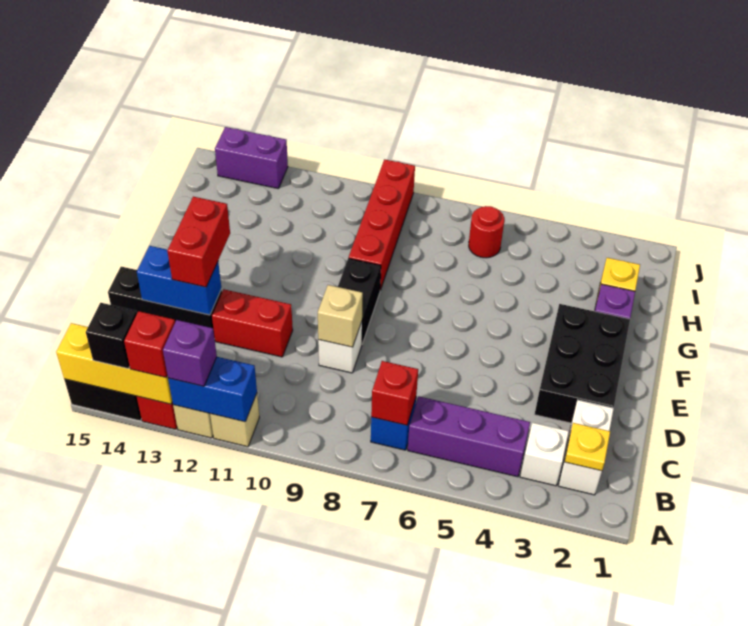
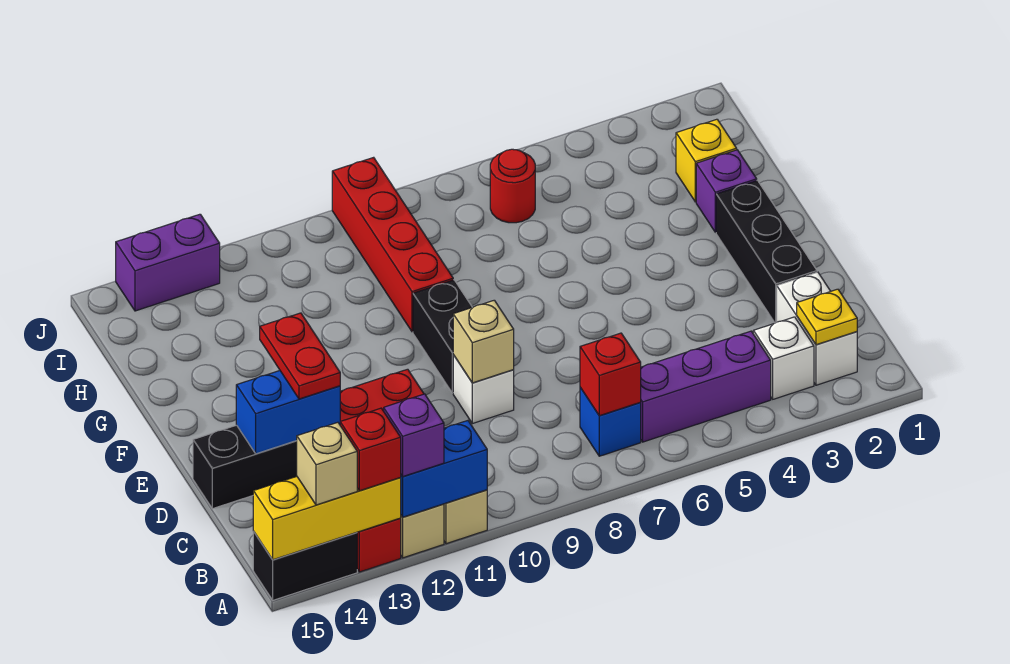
black brick A14 level 3 -> tan brick A14 level 3
black brick D2:F3 level 1 -> black brick D2:F2 level 1
red brick D13:E13 level 3 -> red plate D13:E13 level 3

